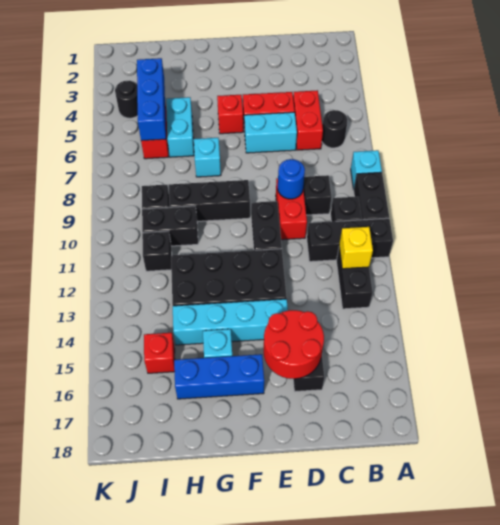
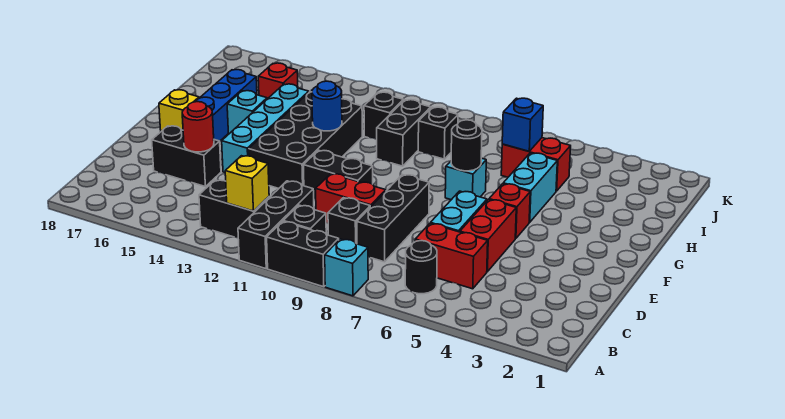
blue round brick D9 level 2 -> blue round brick G12 level 2
red round brick D15:E16 level 2 -> red round brick D15 level 2
black brick F9:H9 level 1 -> black brick C8:E8 level 1
none -> yellow brick F17 level 1
cyan brick H5:H6 level 1 -> cyan brick G5:H5 level 1
blue brick I4:I6 level 2 -> blue brick I6 level 2
black round brick J4 level 1 -> black round brick G7 level 2

